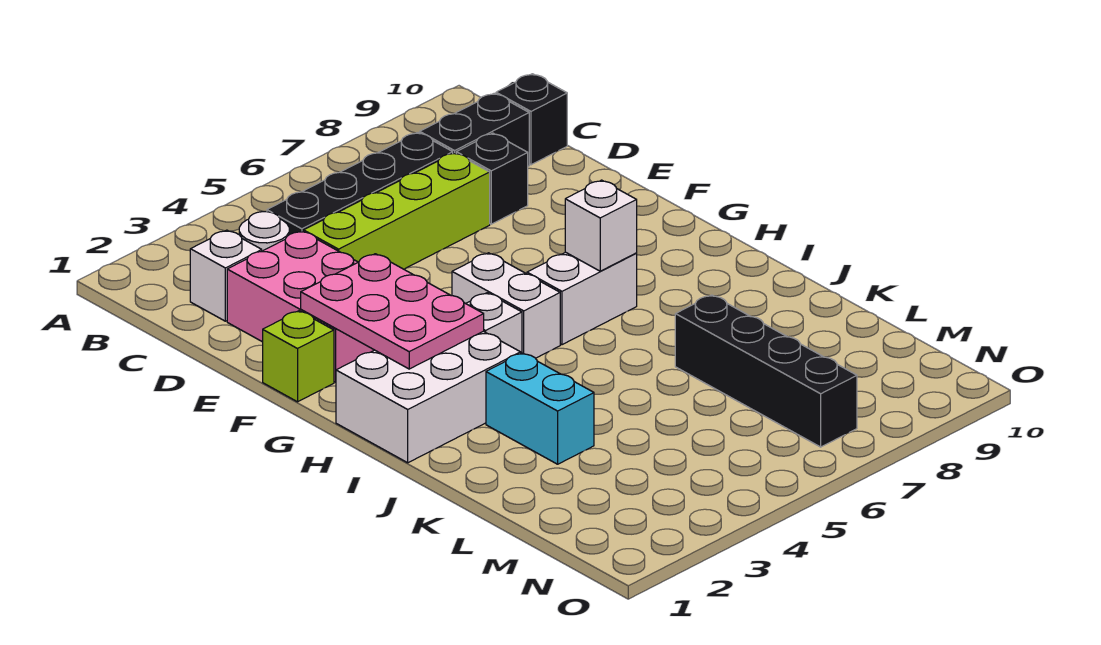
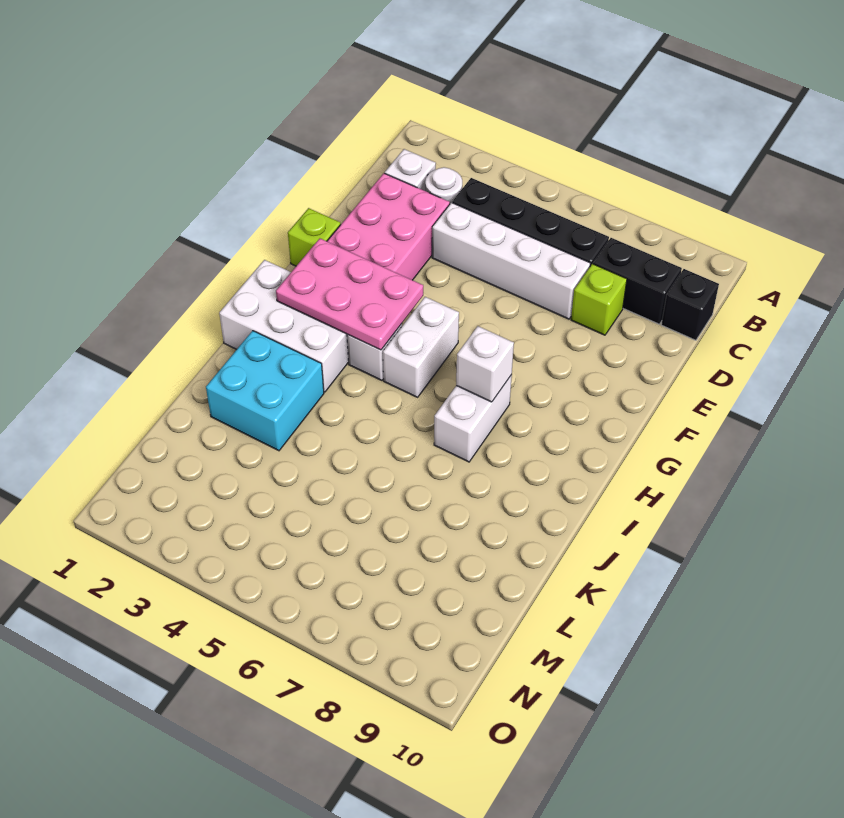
lime brick D4:D7 level 1 -> white brick D4:D7 level 1
black brick D8 level 1 -> lime brick D8 level 1
pink plate F2:H3 level 2 -> pink plate G2:H4 level 2
white brick H6:H7 level 1 -> white brick H7:I7 level 1
cyan brick J3:K3 level 1 -> cyan brick J2:K3 level 1
black brick K7:N7 level 1 -> none

